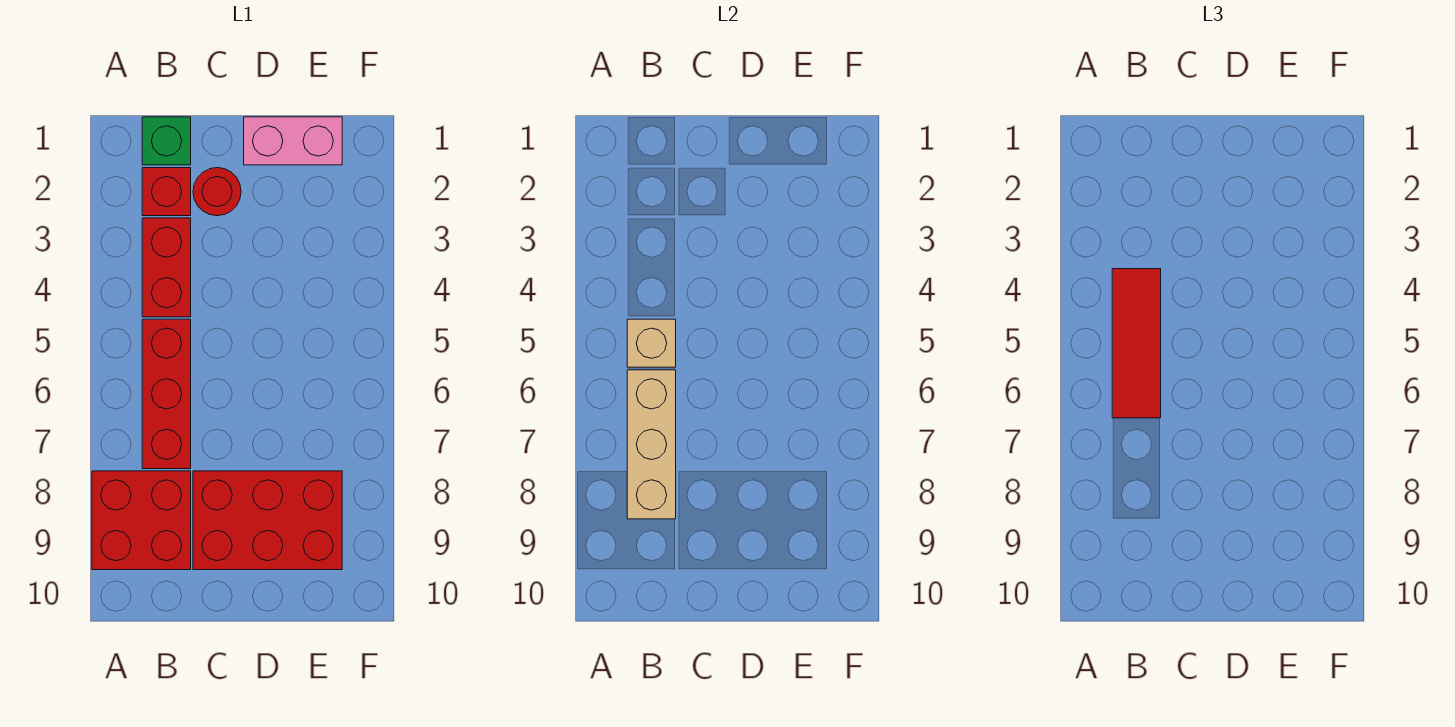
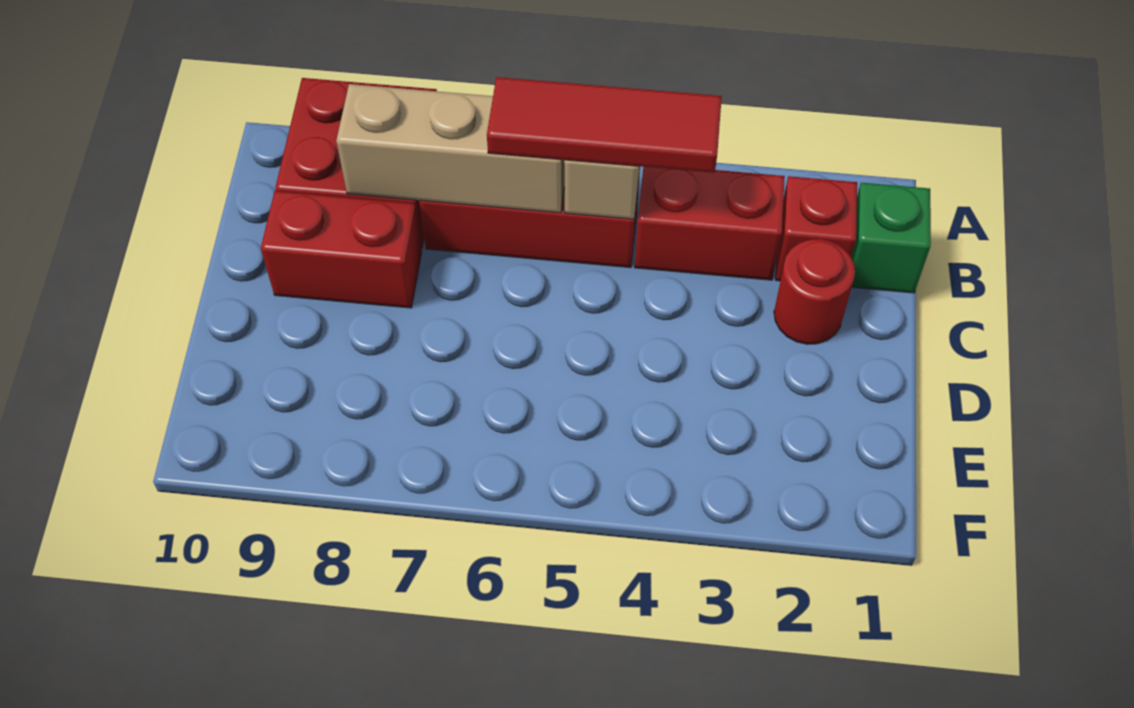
red brick C8:E9 level 1 -> red brick C8:C9 level 1
pink brick D1:E1 level 1 -> none

